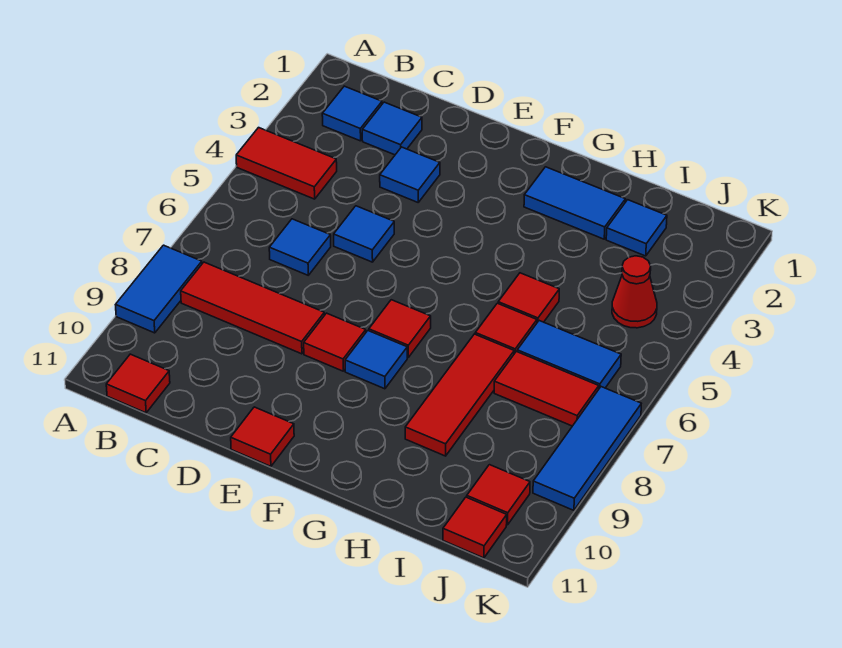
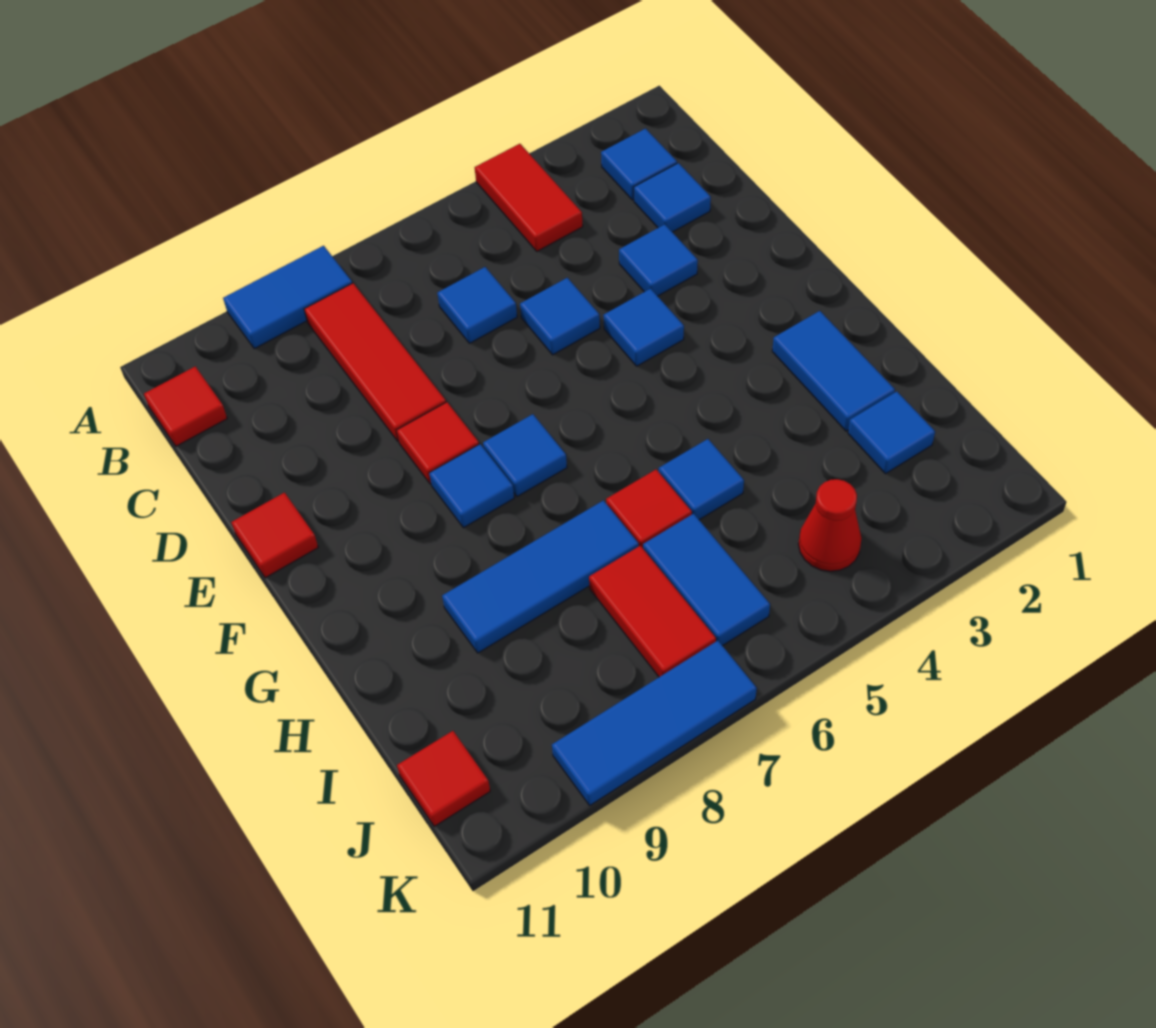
none -> blue tile E4 level 1
red tile F7 level 1 -> blue tile F7 level 1
red tile H5 level 1 -> blue tile H5 level 1
red tile H7:H9 level 1 -> blue tile H7:H9 level 1
red tile J10 level 1 -> none

